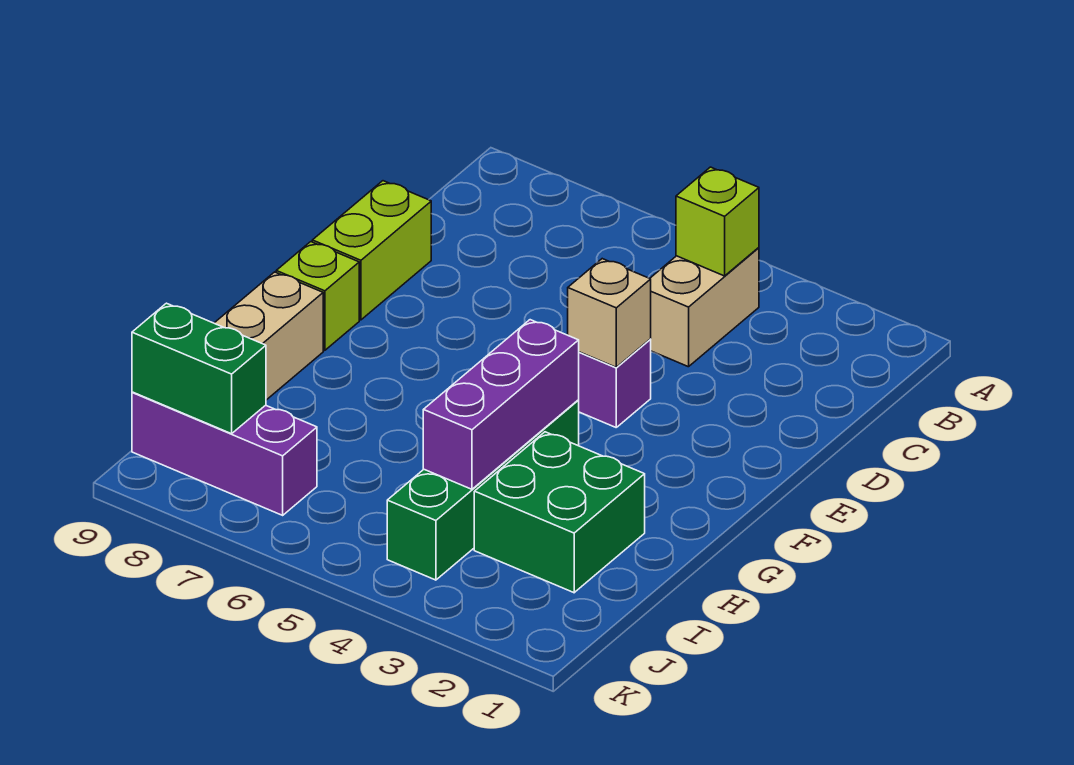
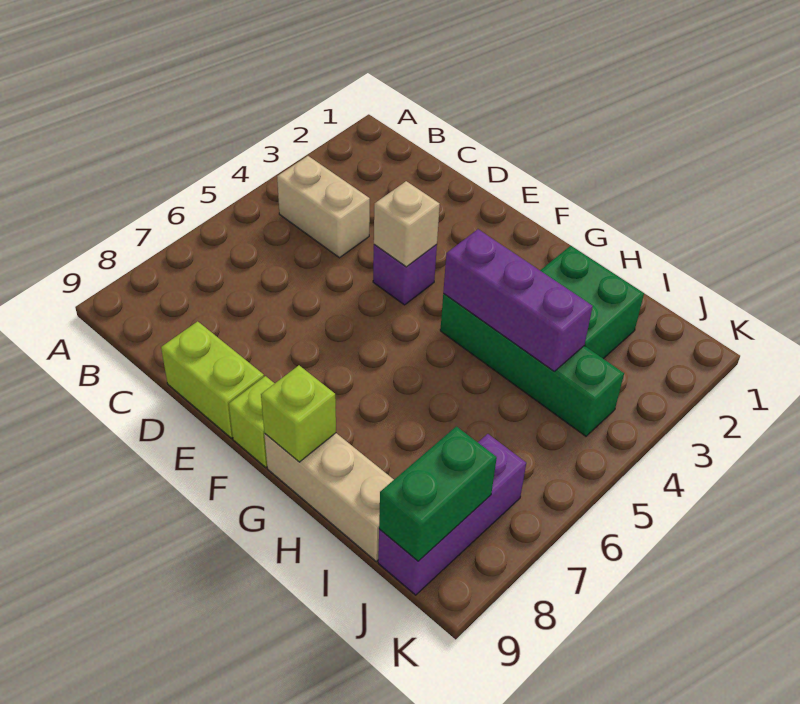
lime brick B4 level 2 -> lime brick G9 level 2

